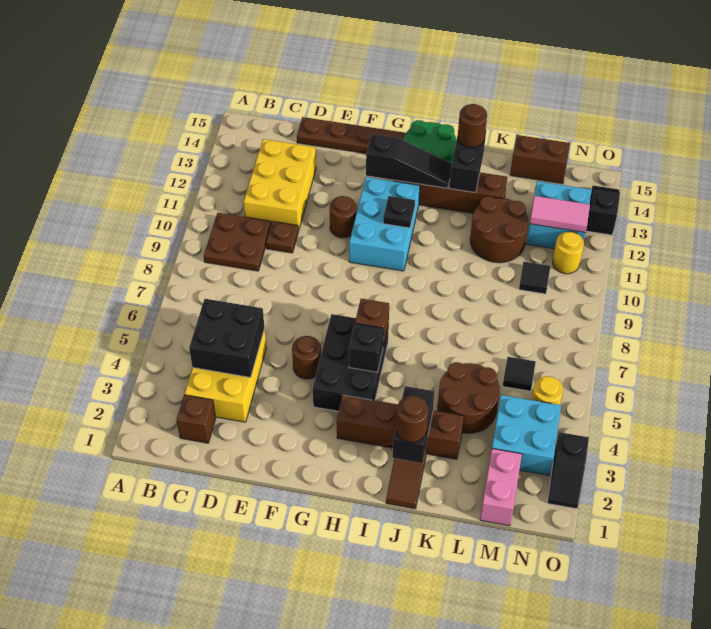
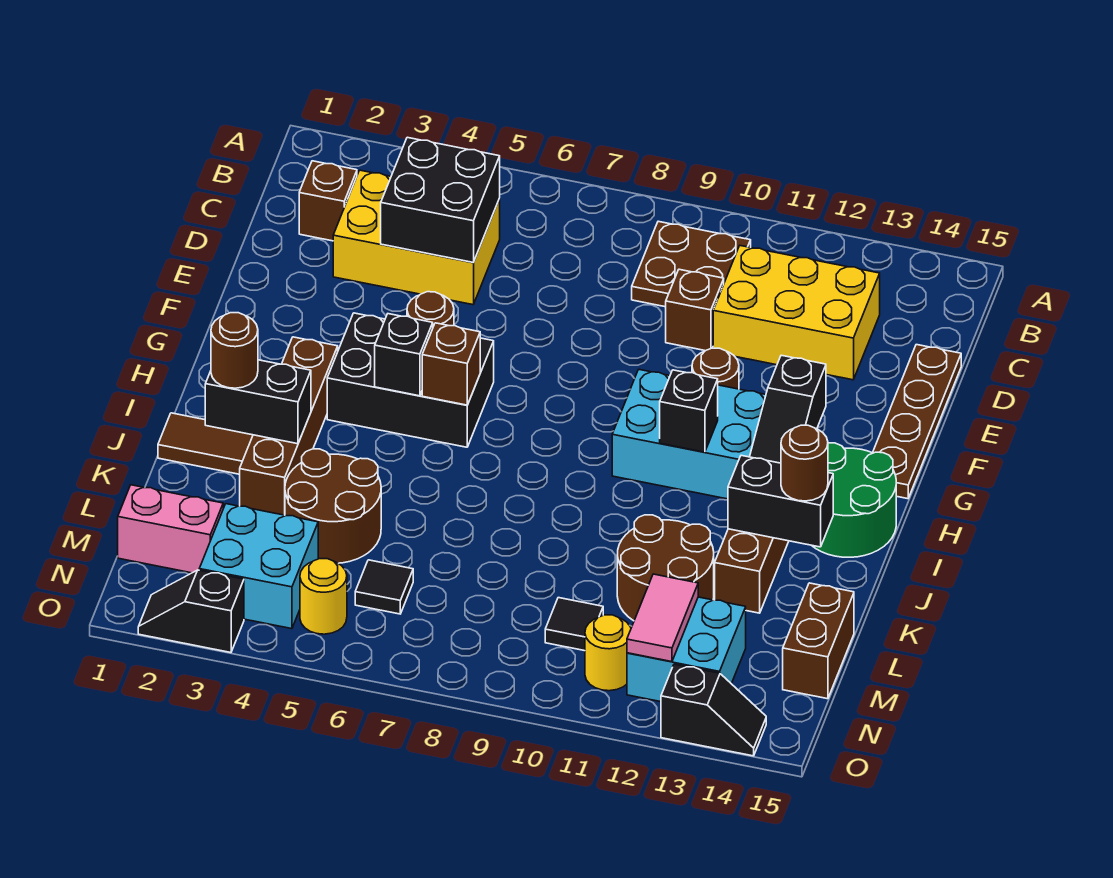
brown plate D10 level 1 -> brown brick D10 level 1
black plate H11 level 2 -> black brick H11 level 2

